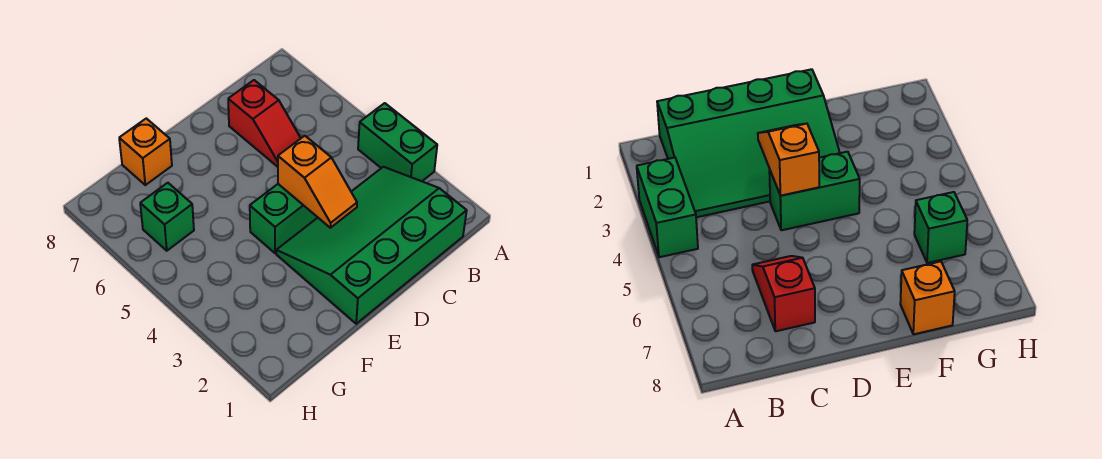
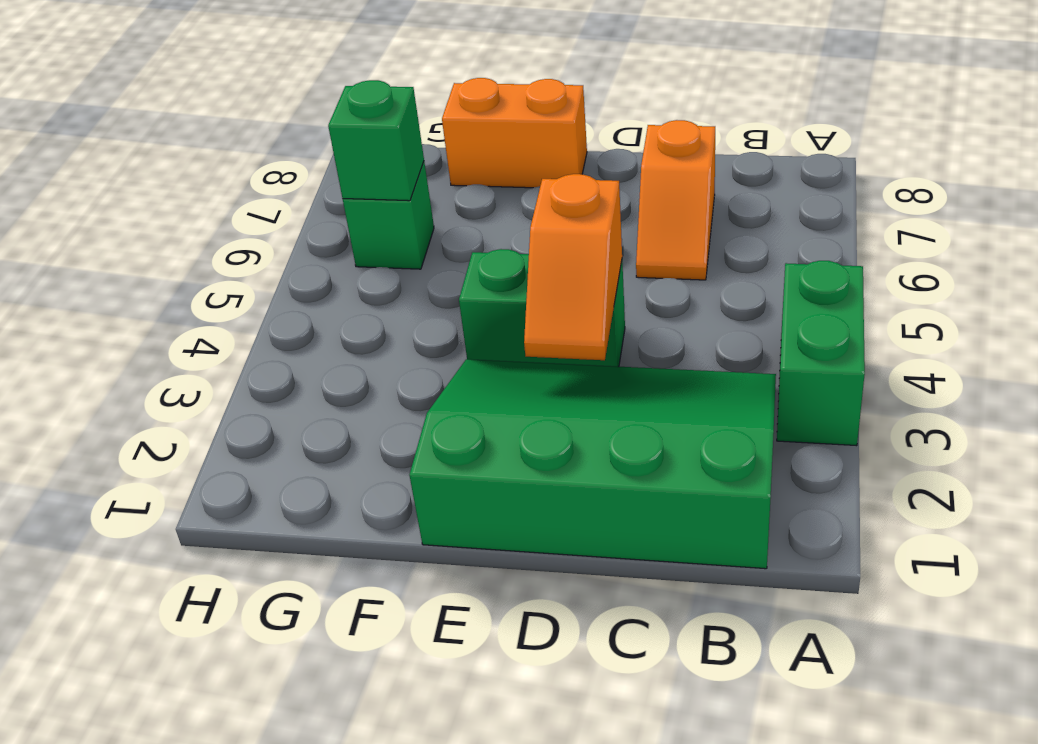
red slope C6:C7 level 1 top 7 -> orange slope C6:C7 level 1 top 7
orange brick F8 level 1 -> orange brick E8:F8 level 1
none -> green brick G6 level 2

